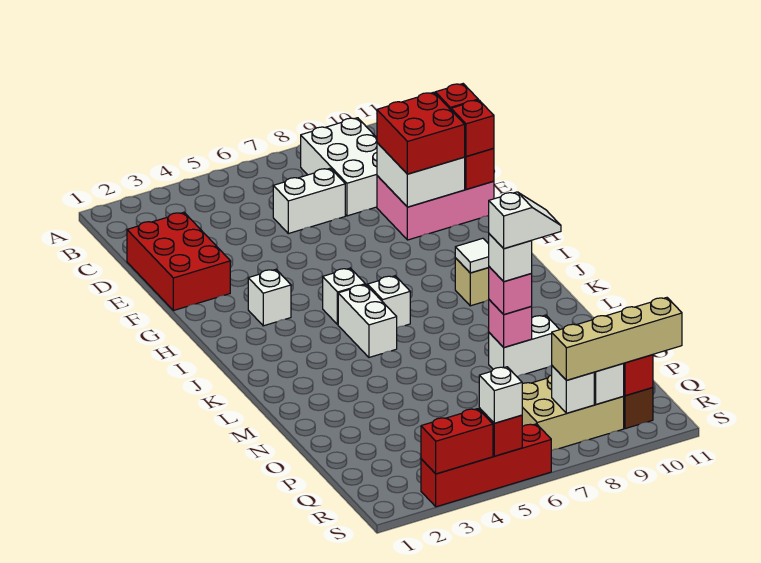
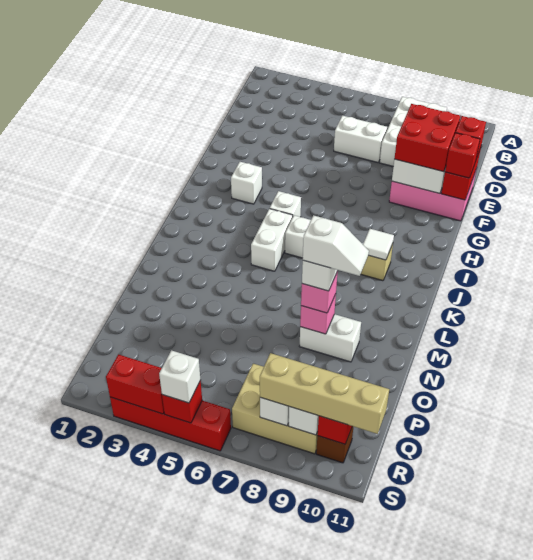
red brick D1:F2 level 1 -> none

